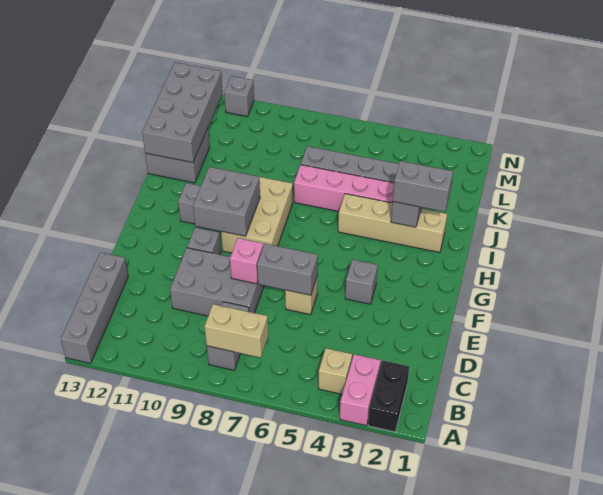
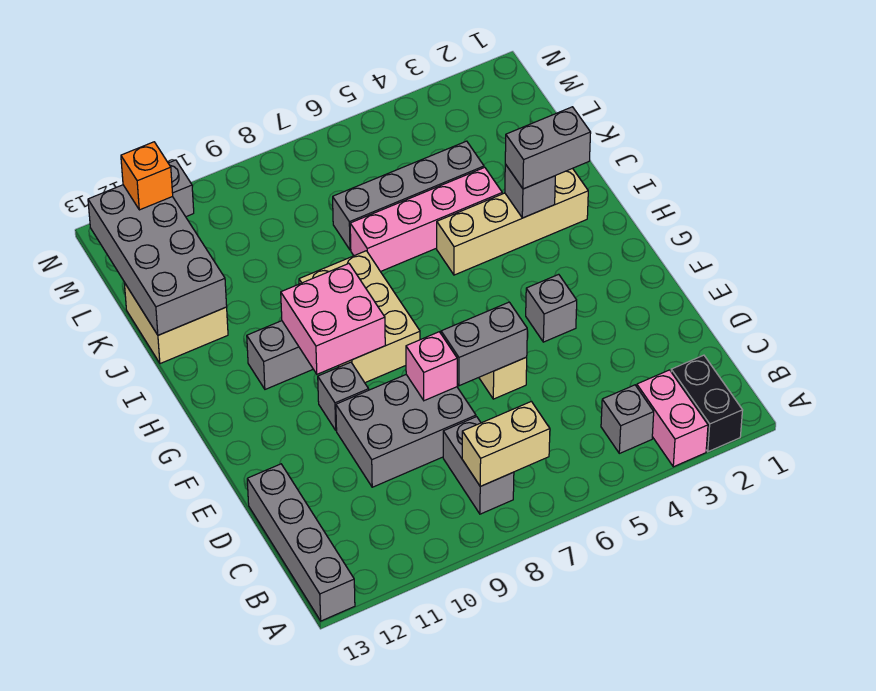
tan brick B4 level 1 -> grey brick B4 level 1
grey brick G9:H10 level 2 -> pink brick G9:H10 level 2
grey brick J12:K13 level 1 -> tan brick J12:K13 level 1
none -> orange brick M12 level 3

